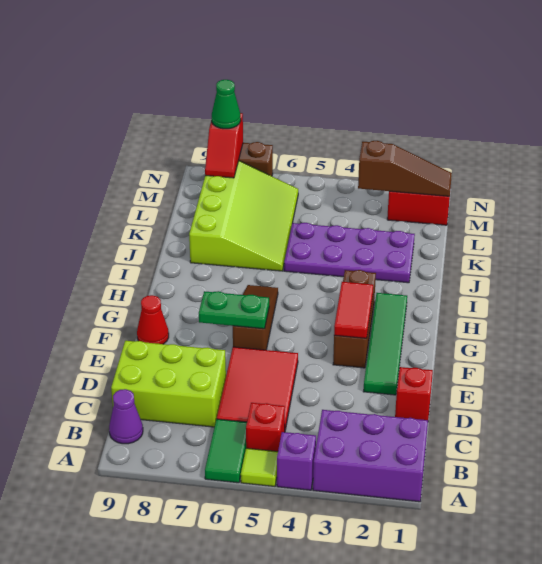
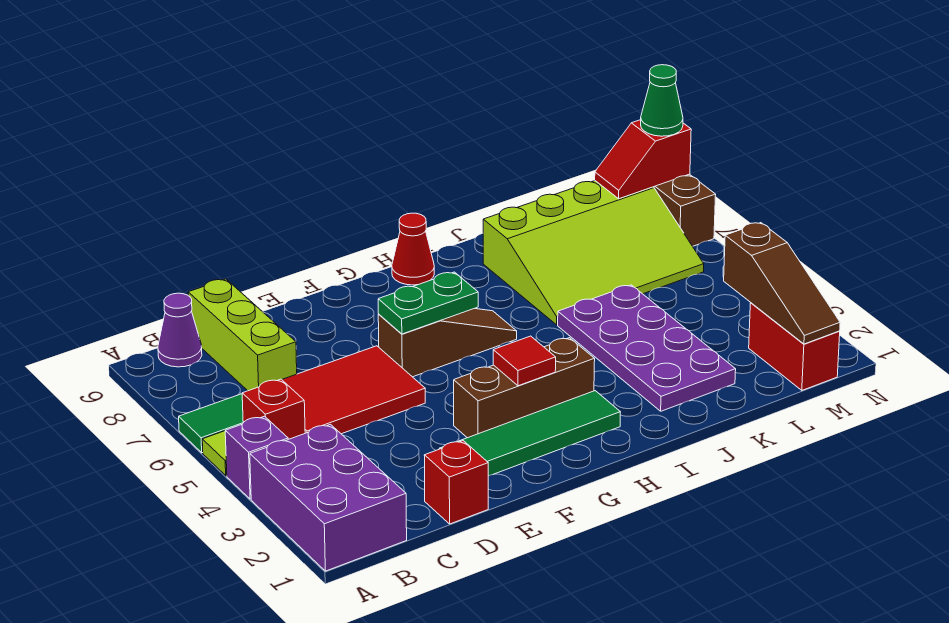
lime brick C7:D9 level 1 -> lime brick C7:C9 level 1
red tile F3:G3 level 2 -> red tile G3 level 2
green plate F6:F7 level 2 -> green plate F6:G6 level 2
red cone F9 level 1 -> red cone H9 level 1

